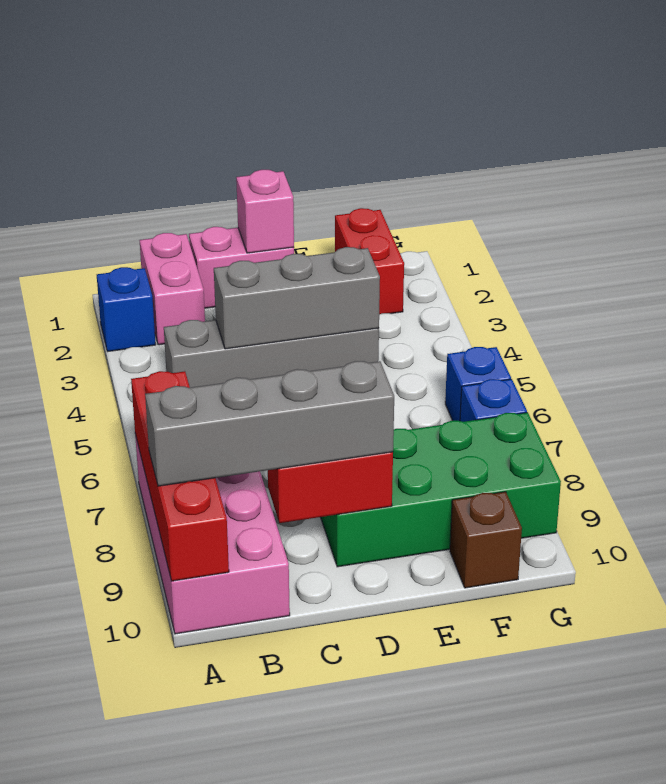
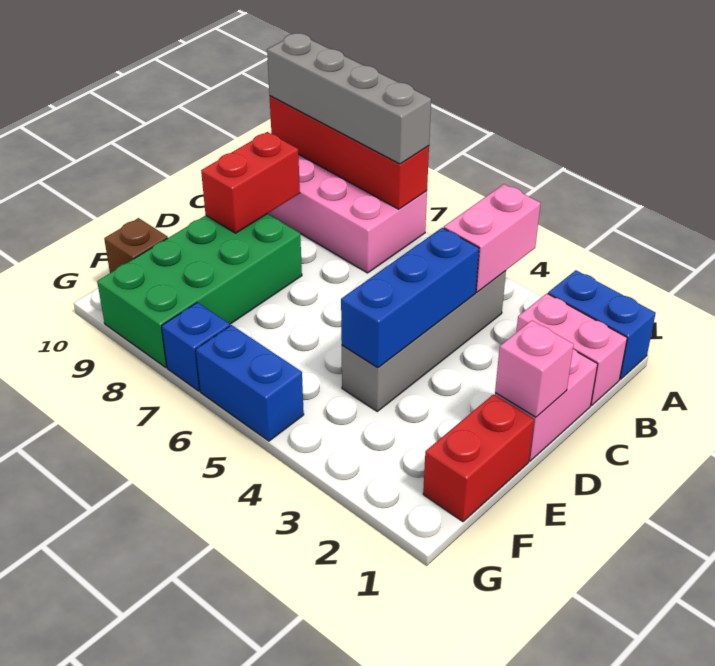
blue brick A2 level 1 -> blue brick A1:A2 level 1
none -> pink brick A4:B4 level 2
grey brick A9:D9 level 3 -> grey brick A7:A10 level 3
grey brick C4:E4 level 2 -> blue brick C4:E4 level 2
red brick F1:F2 level 1 -> red brick E1:F1 level 1
blue brick G6 level 1 -> blue brick G5:G6 level 1

